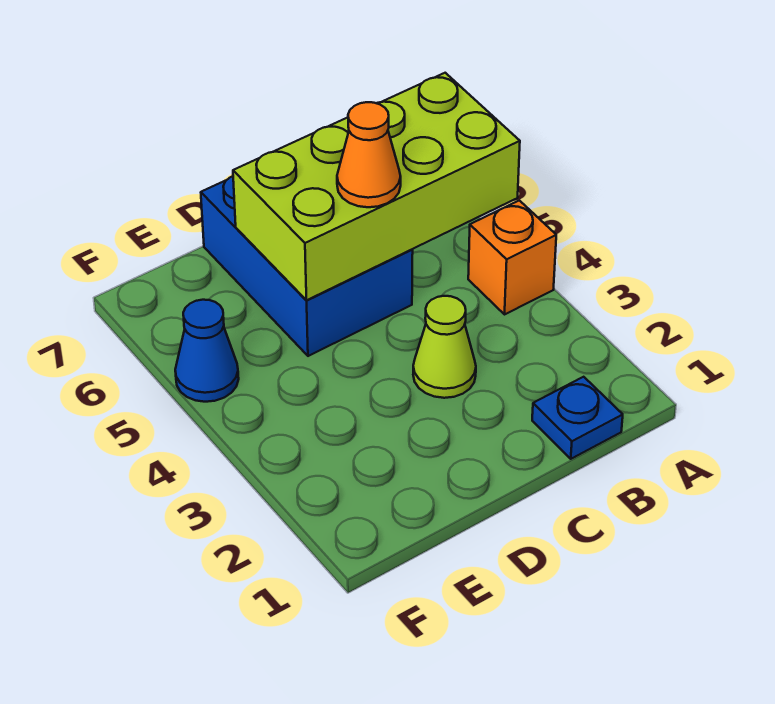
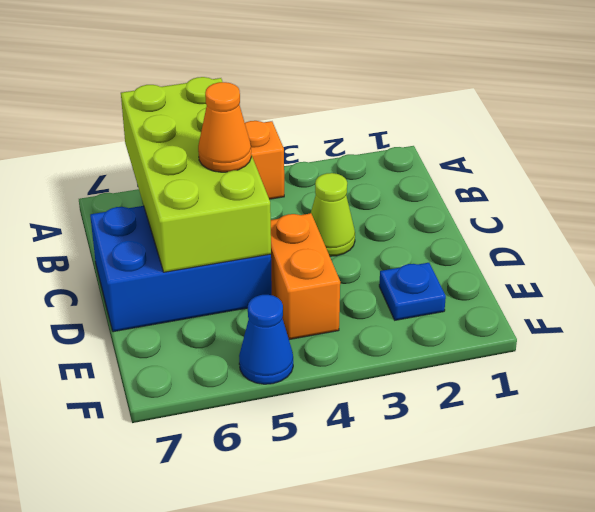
blue plate B1 level 1 -> blue plate E2 level 1
none -> orange brick D4:E4 level 1

